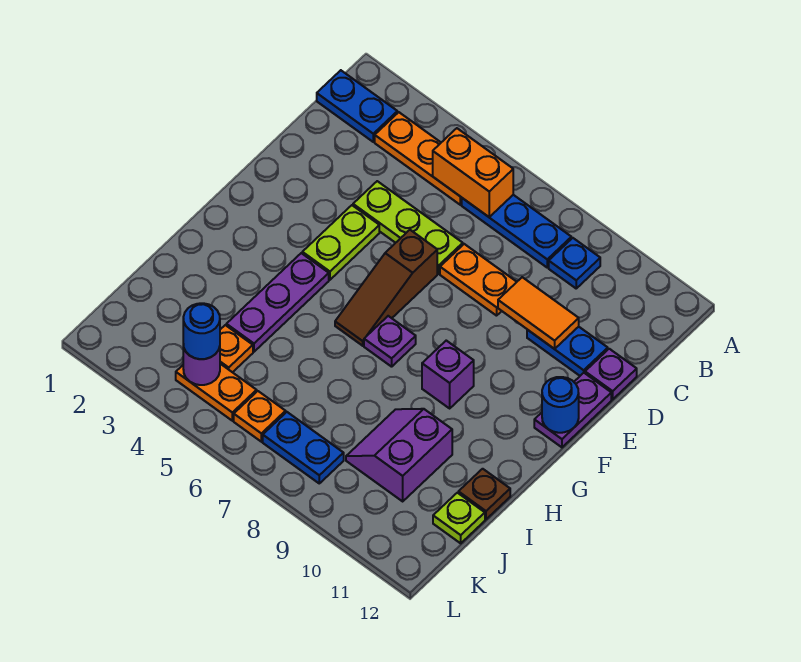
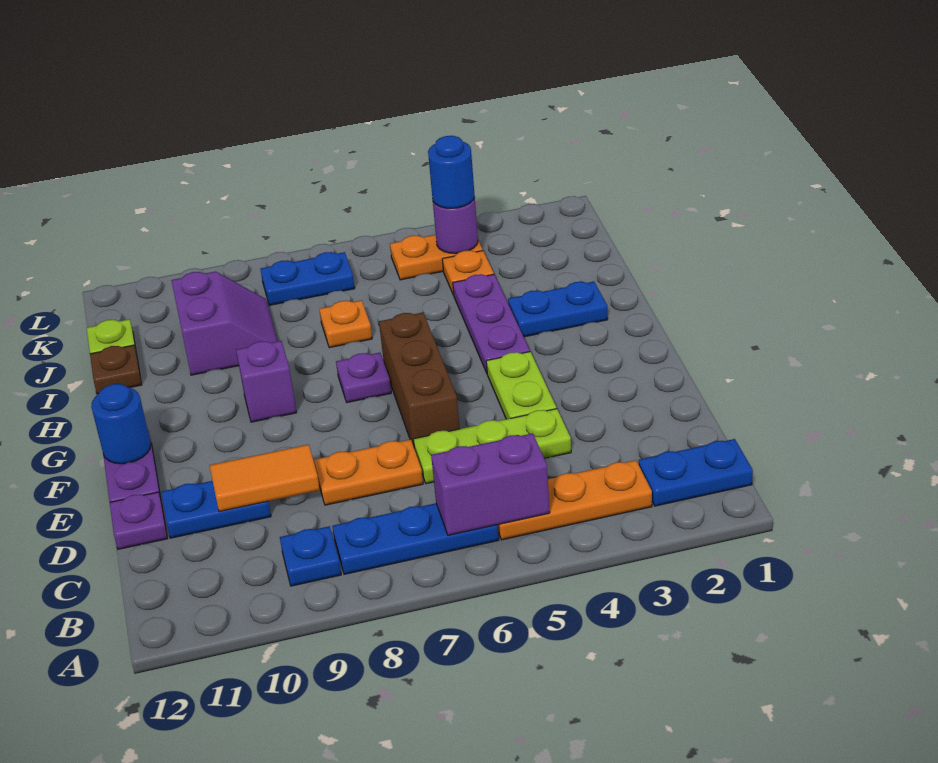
orange brick B5:B6 level 2 -> purple brick B5:B6 level 2
brown slope E6:G6 level 1 top E -> brown brick E6:G6 level 1
none -> blue plate H2:H3 level 1
orange plate K6 level 1 -> orange plate I7 level 1

